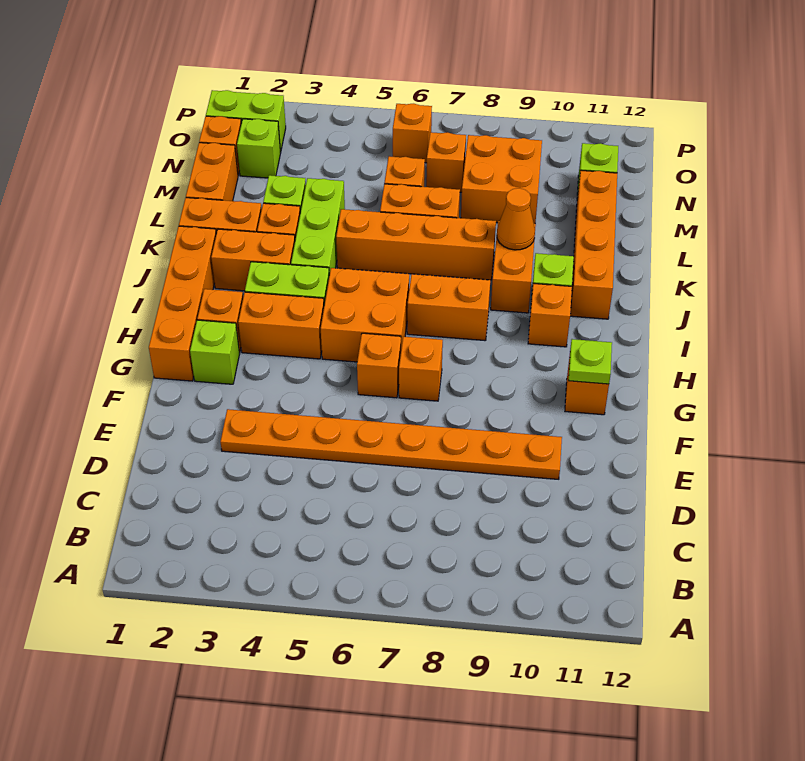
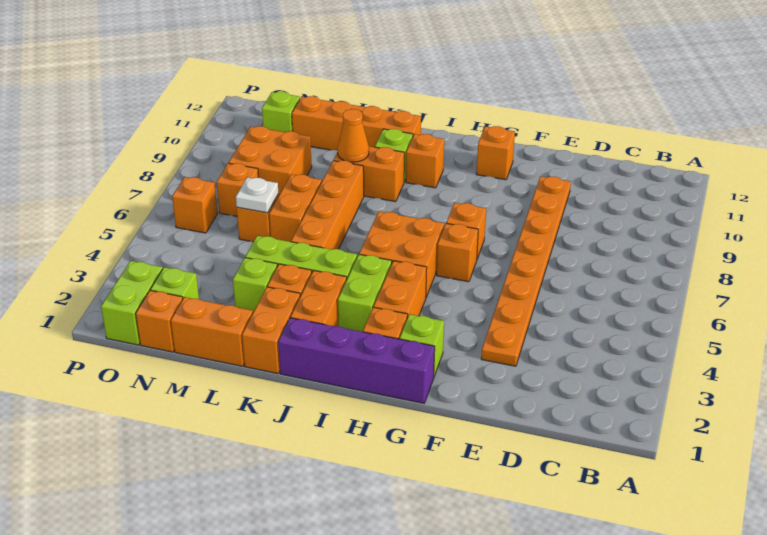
orange brick G1:J1 level 1 -> purple brick G1:J1 level 1
lime plate G11 level 2 -> none
orange brick I7:I8 level 1 -> none
none -> white plate M6 level 2

